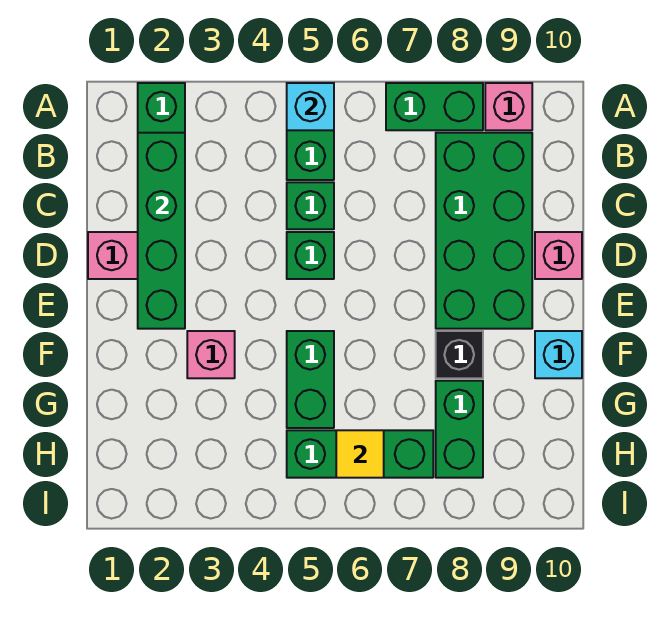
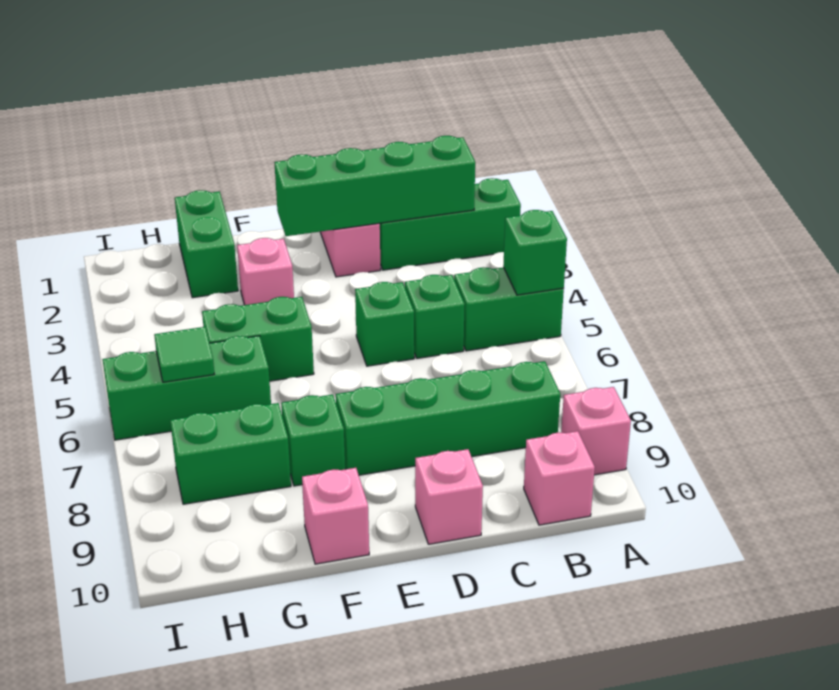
cyan brick A5 level 2 -> green brick A5 level 2
green brick A7:A8 level 1 -> green brick G1:G2 level 1
green brick B8:E9 level 1 -> green brick B8:E8 level 1
none -> pink brick B10 level 1
black brick F8 level 1 -> green brick F8 level 1
cyan brick F10 level 1 -> pink brick F10 level 1
green brick H5:H7 level 1 -> green brick G6:I6 level 1
yellow tile H6 level 2 -> green tile H6 level 2

